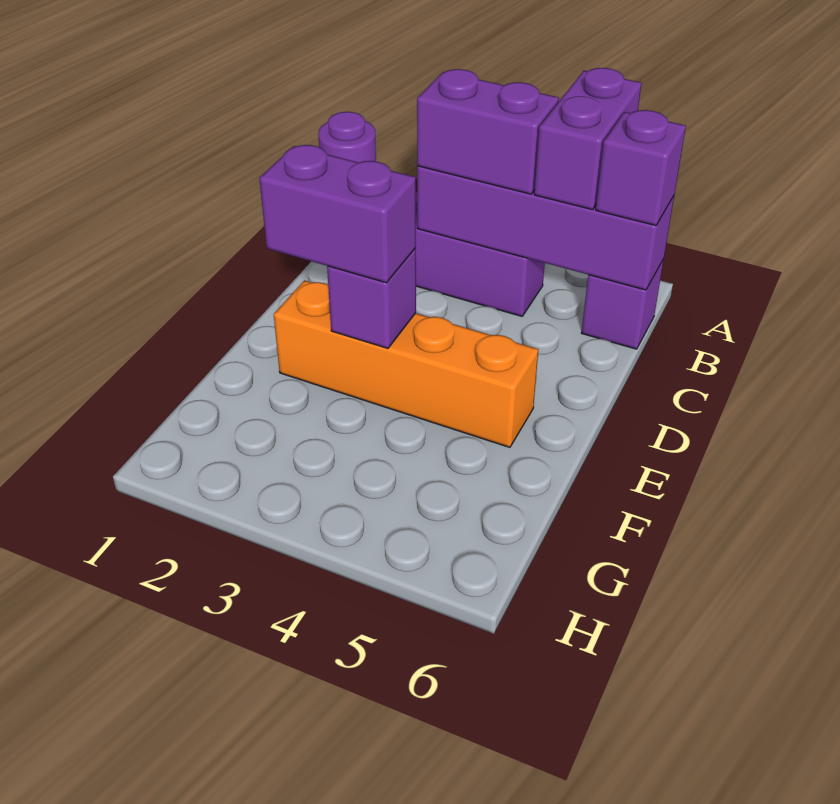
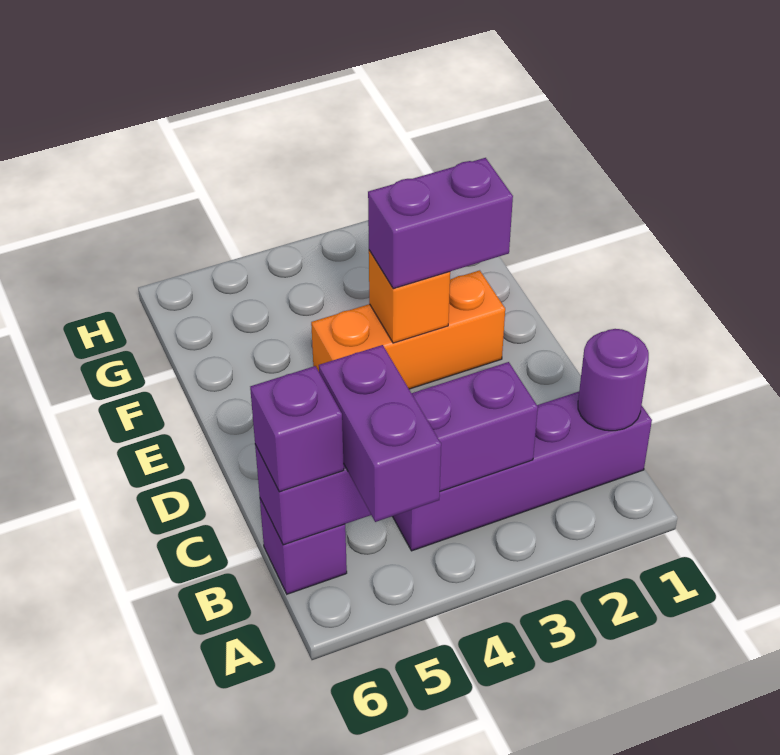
purple brick B3:B4 level 3 -> none
orange brick E2:E5 level 1 -> orange brick E2:E4 level 1
purple brick E3 level 2 -> orange brick E3 level 2

